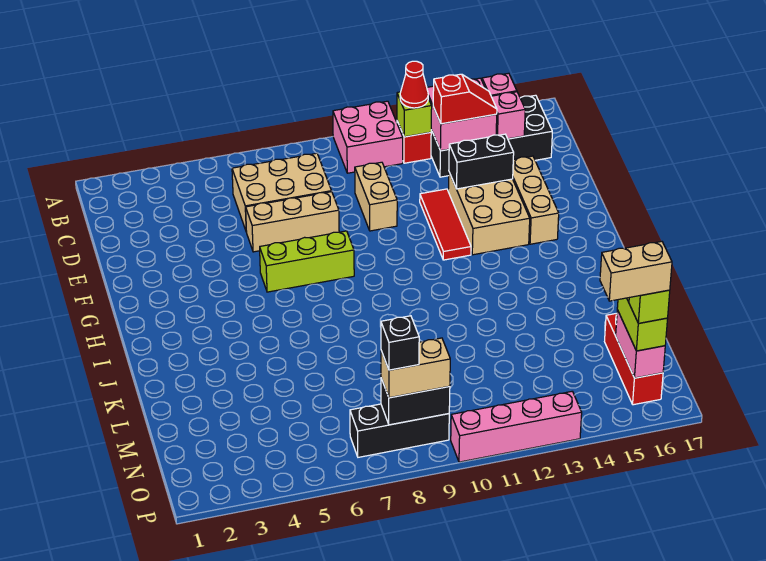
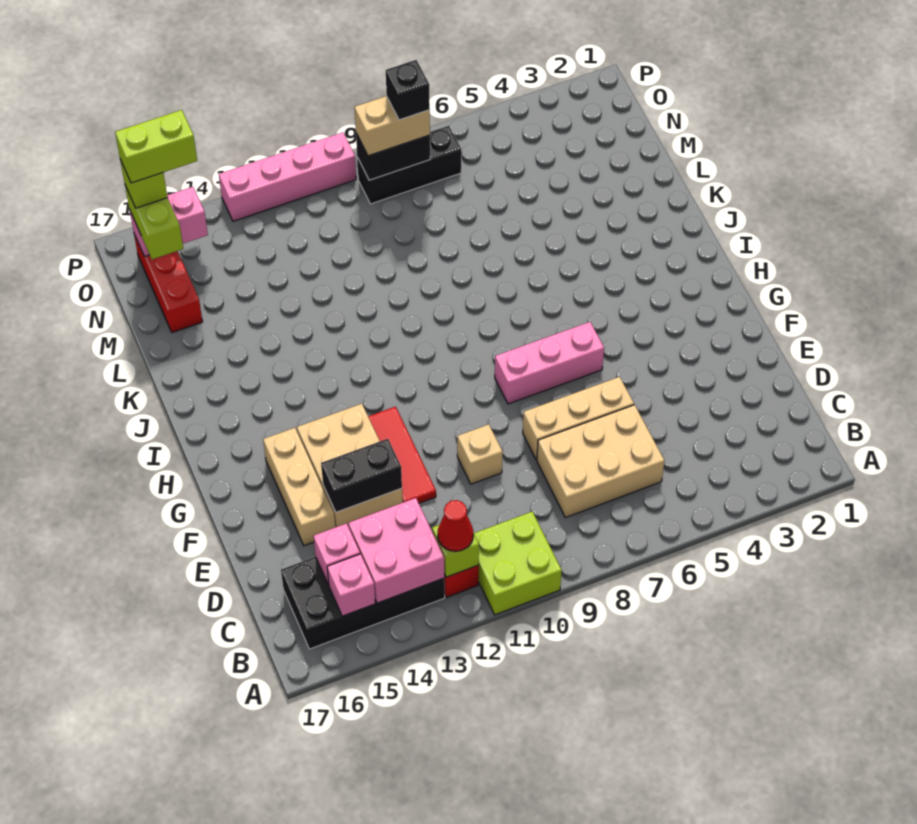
pink brick A10:B11 level 1 -> lime brick A10:B11 level 1
red slope C13:C14 level 3 top 13 -> none
tan brick D10:E10 level 1 -> tan brick E10 level 1
lime brick G6:G8 level 1 -> pink brick G6:G8 level 1
pink brick N16:O16 level 2 -> pink brick O15:O16 level 2
tan brick O15:O16 level 5 -> lime brick O15:O16 level 5

